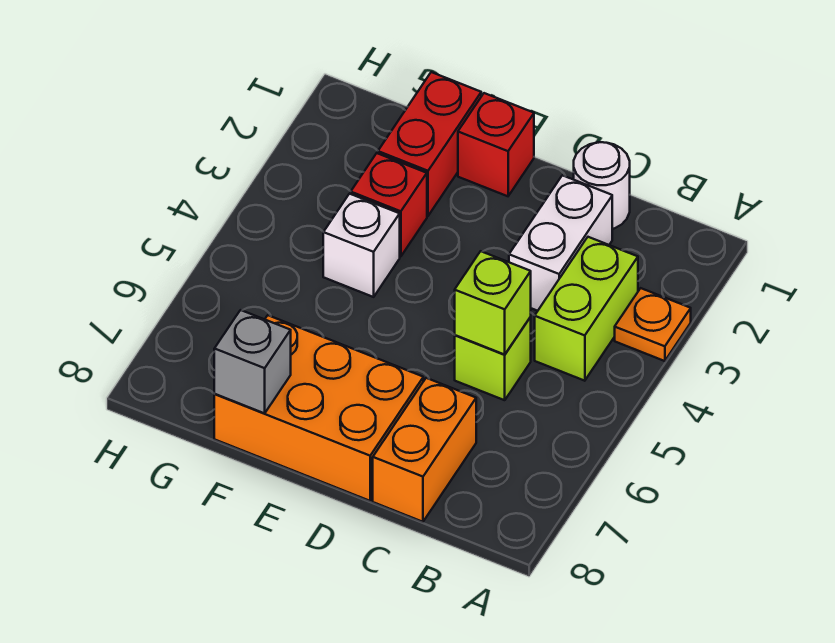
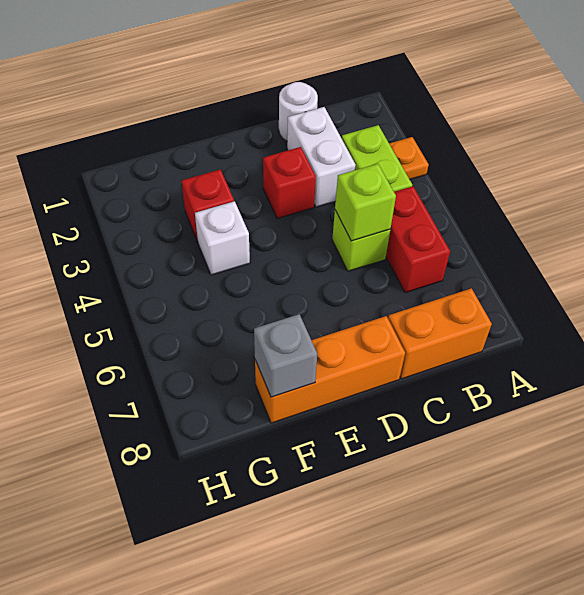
orange brick C7:C8 level 1 -> orange brick B8:C8 level 1
orange brick D7:F8 level 1 -> orange brick D8:F8 level 1
red brick E1 level 1 -> red brick D3 level 1
red brick F1:F2 level 1 -> red brick B5:B6 level 1

